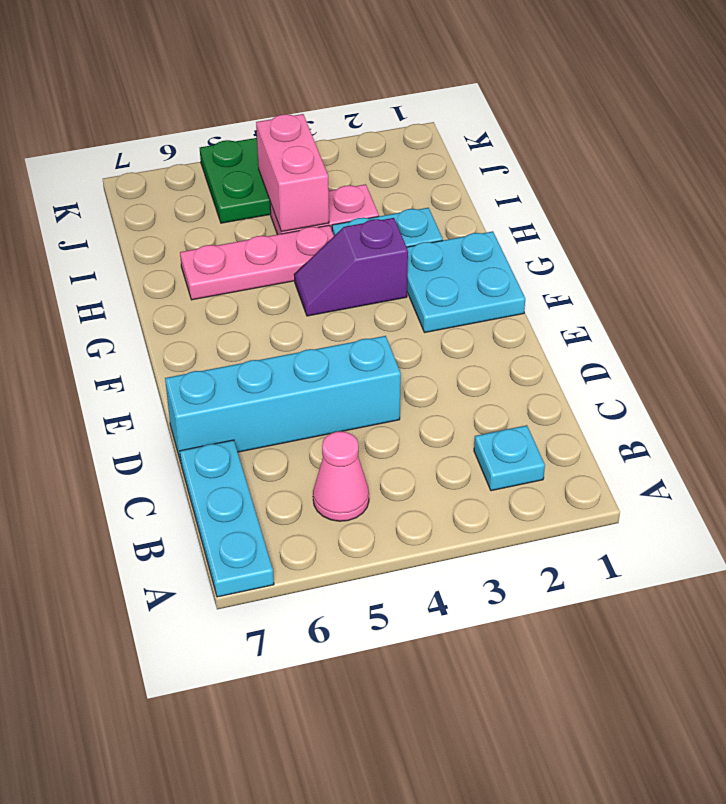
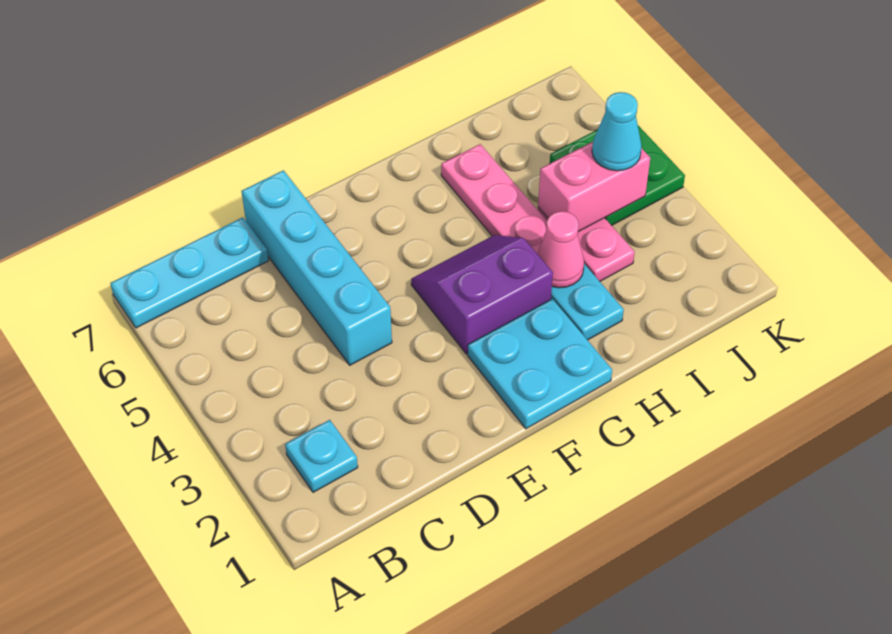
pink cone B5 level 1 -> pink cone H3 level 2
purple slope G3:G4 level 1 top 3 -> purple slope F3:G4 level 1 top 3
none -> cyan cone J4 level 3

